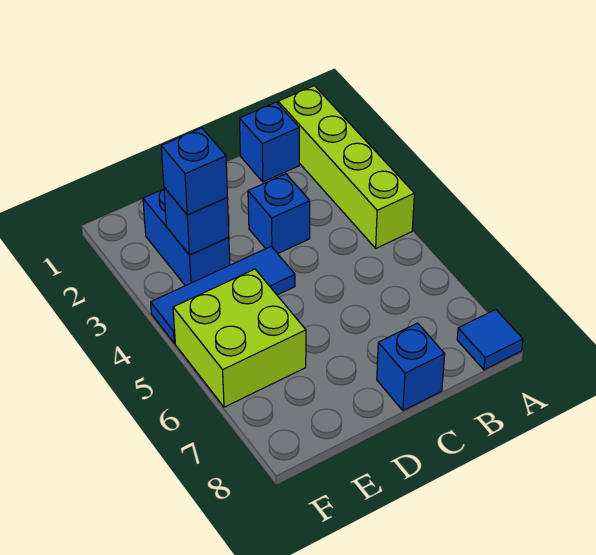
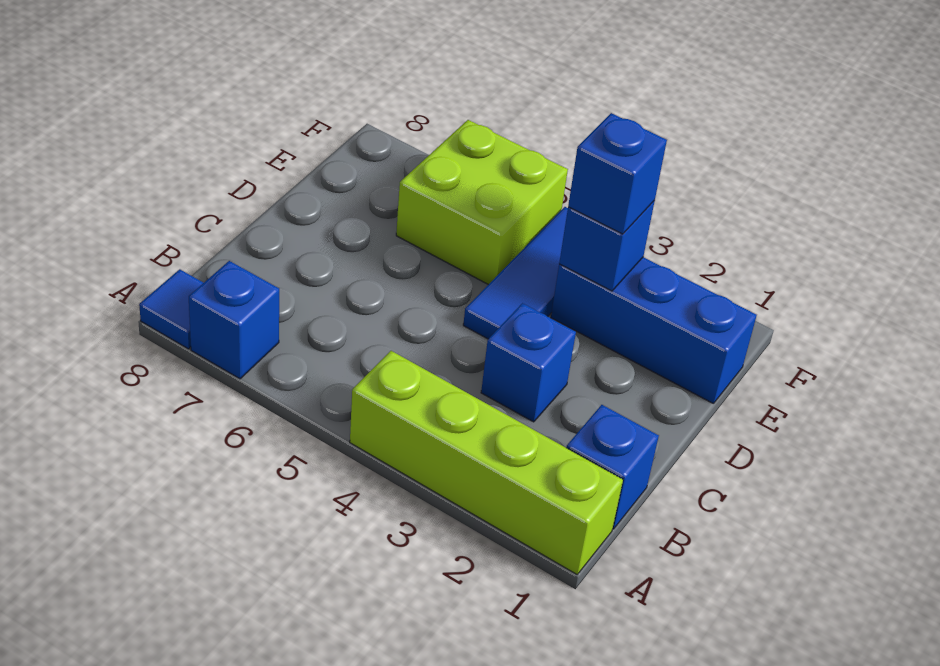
blue brick C8 level 1 -> blue brick A7 level 1
blue brick E2:E3 level 1 -> blue brick E1:E3 level 1

